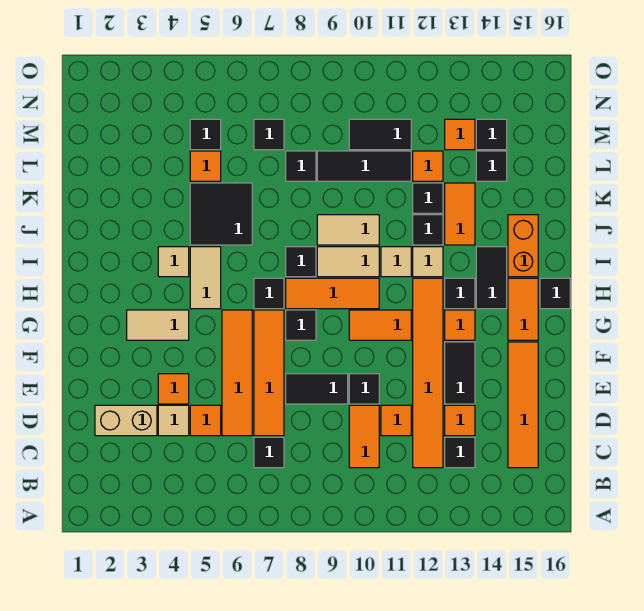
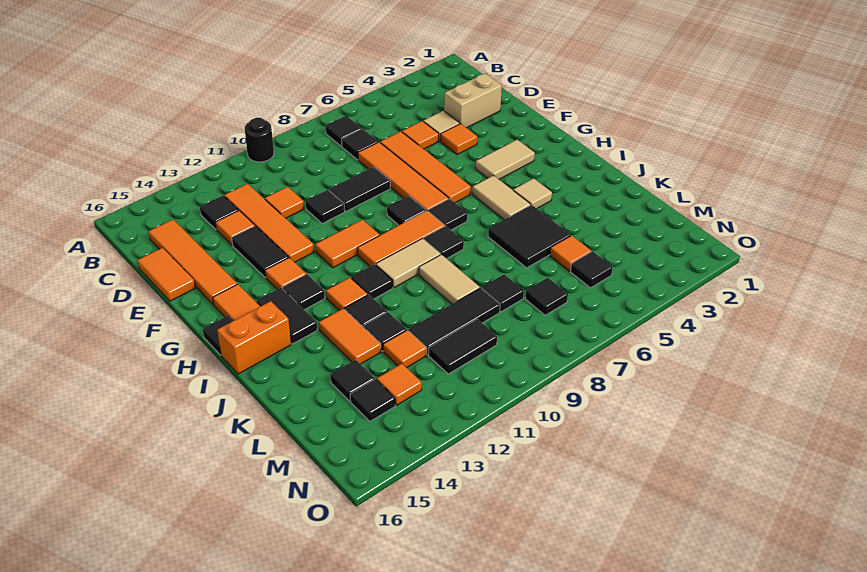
none -> black round brick A10 level 1
none -> black tile B7 level 1
orange tile C10:D10 level 1 -> orange tile D16:E16 level 1
orange tile C12:H12 level 1 -> orange tile C12:F12 level 1
tan tile I11 level 1 -> black tile I11 level 1
tan tile I12 level 1 -> orange tile I12 level 1
orange brick I15:J15 level 1 -> orange brick I15:I16 level 1
tan tile J9:J10 level 1 -> tan tile J9:K9 level 1

